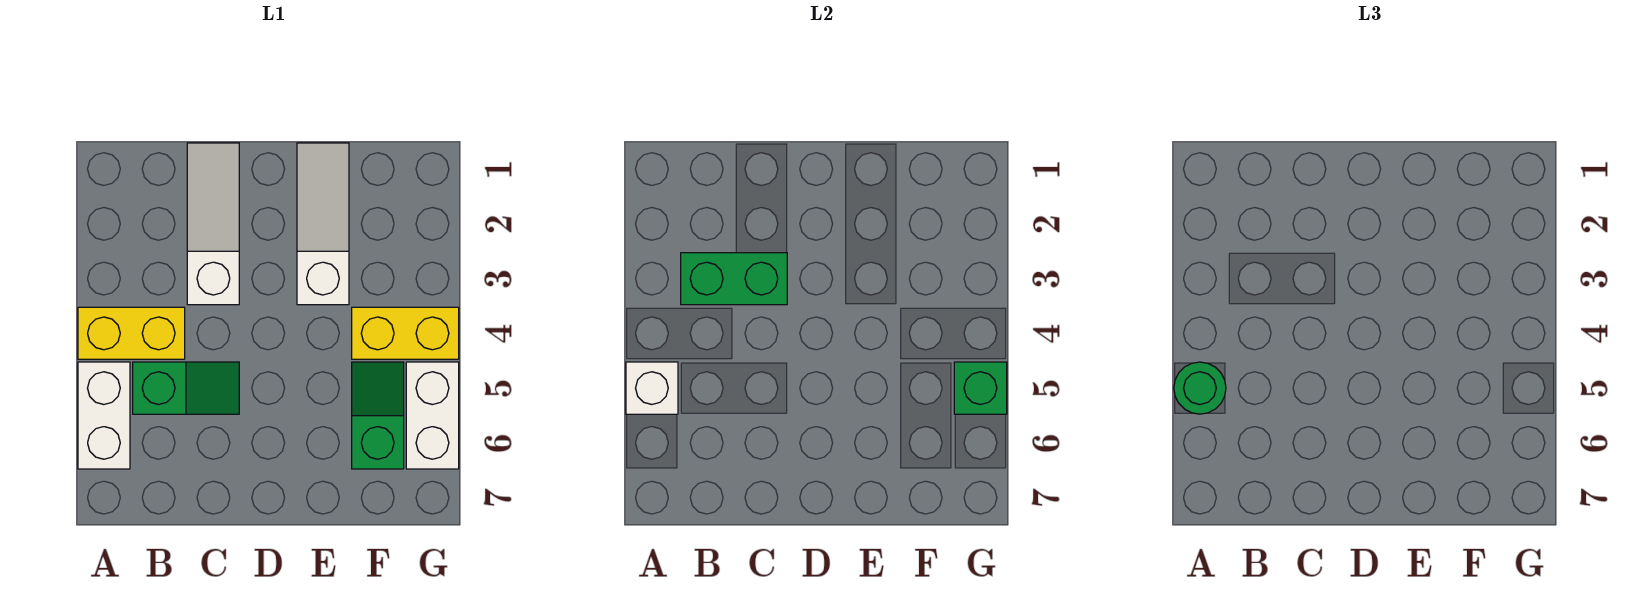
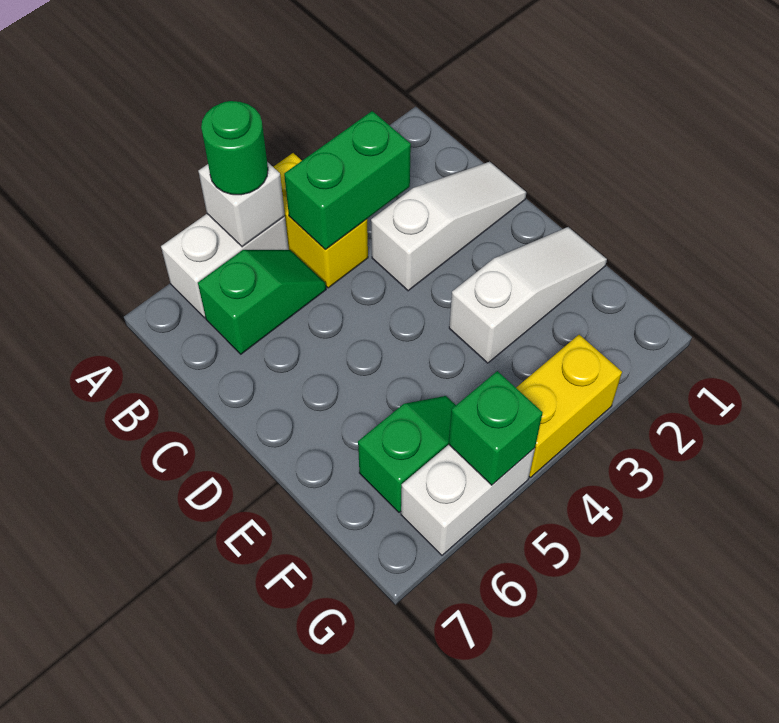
green brick B3:C3 level 2 -> green brick B3:B4 level 2
green slope B5:C5 level 1 top B -> green slope B5:B6 level 1 top 6
yellow brick F4:G4 level 1 -> yellow brick G3:G4 level 1

